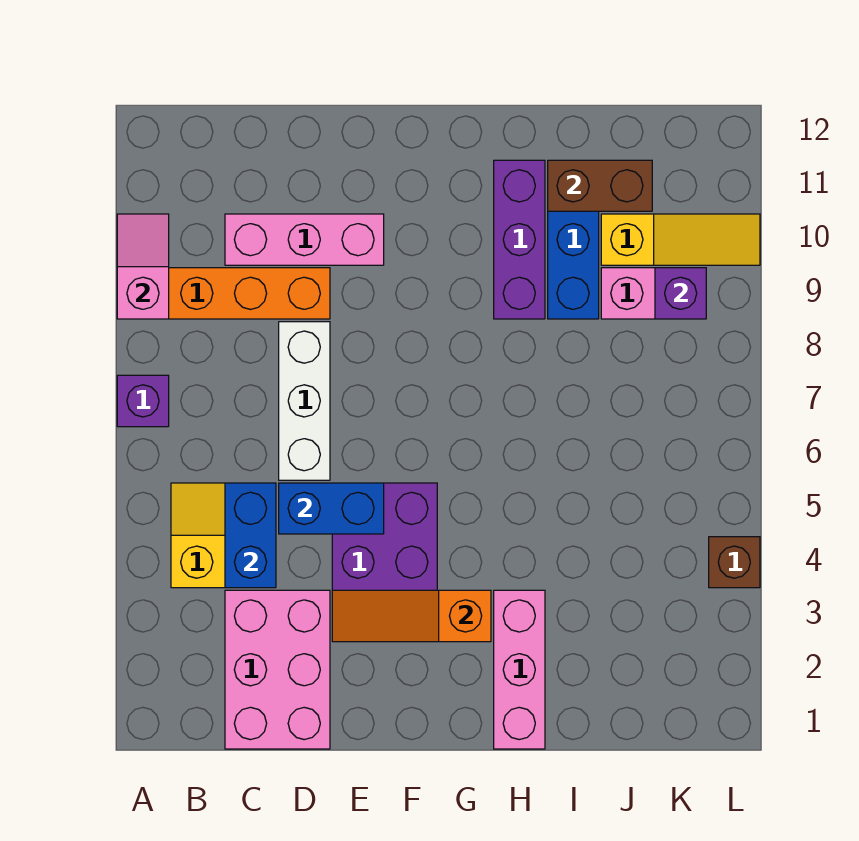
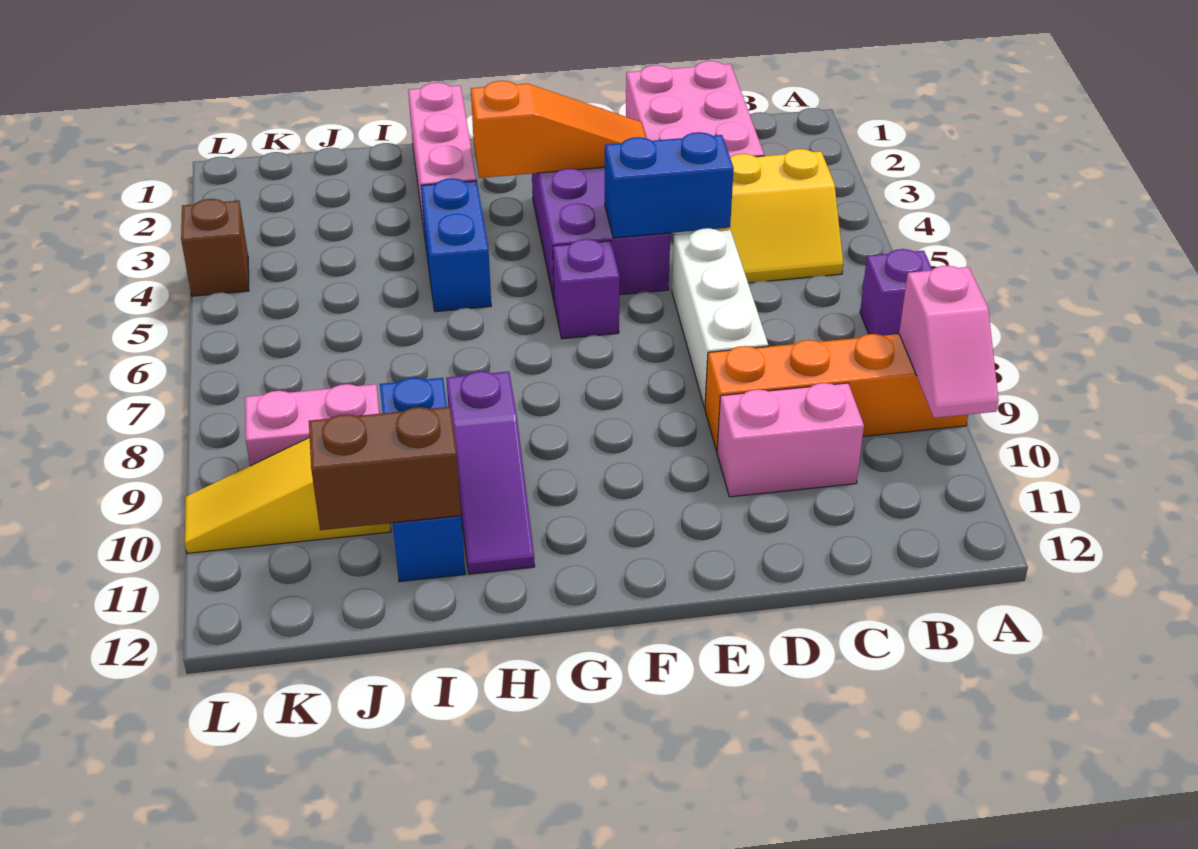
blue brick C4:C5 level 2 -> blue brick H4:H5 level 1
pink brick C10:E10 level 1 -> pink brick C10:D10 level 1
purple brick H9:H11 level 1 -> purple slope H9:H11 level 1 top 9
purple brick K9 level 2 -> purple brick F6 level 1

